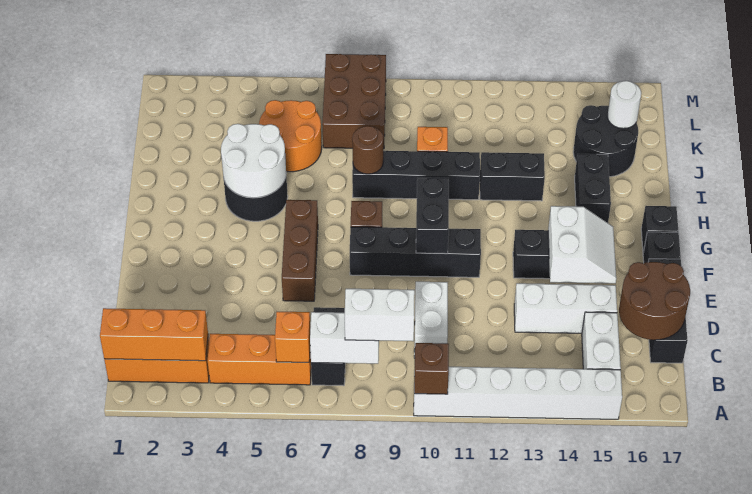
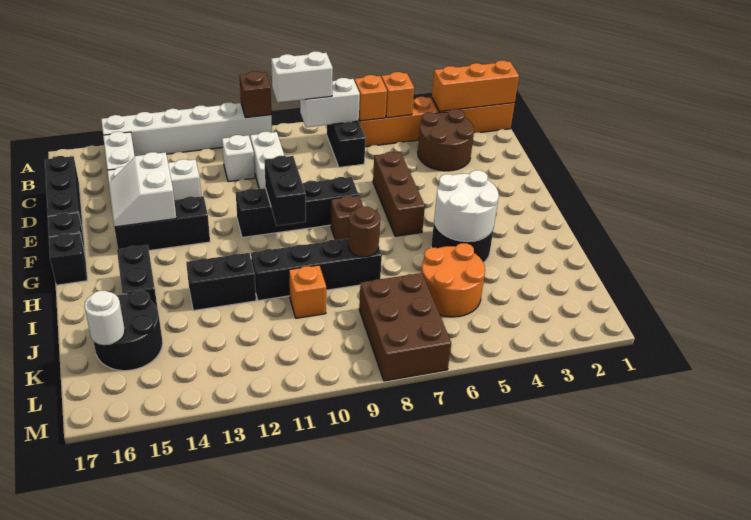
none -> orange brick B5 level 2
none -> white brick C11 level 1
brown round brick C16:D17 level 2 -> brown round brick C3:D4 level 1

